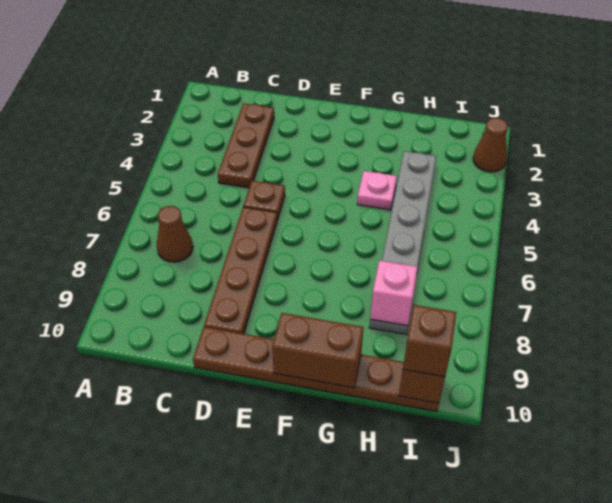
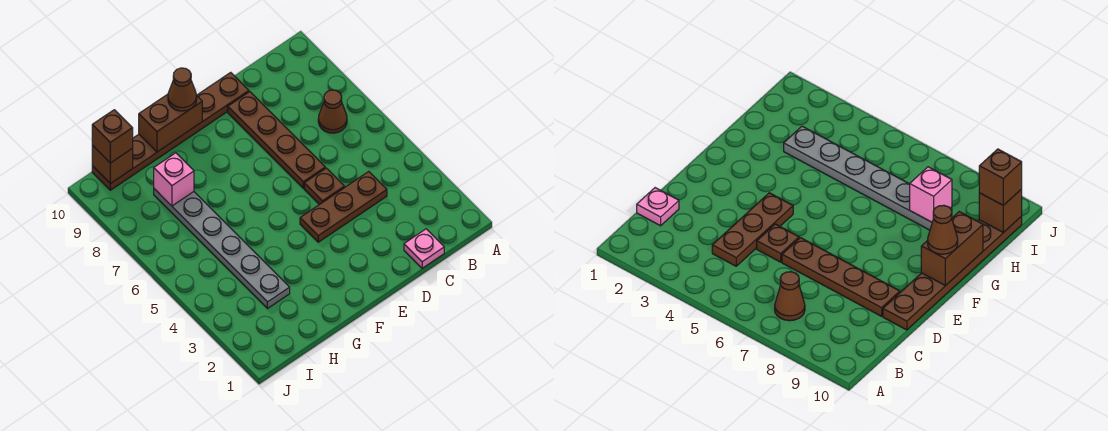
brown plate C2:C4 level 1 -> brown plate C4:E4 level 1
pink plate G4 level 1 -> pink plate C1 level 1
brown cone J2 level 1 -> brown cone F10 level 3

